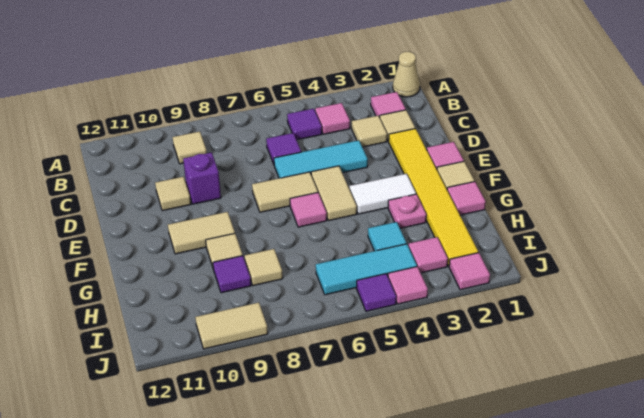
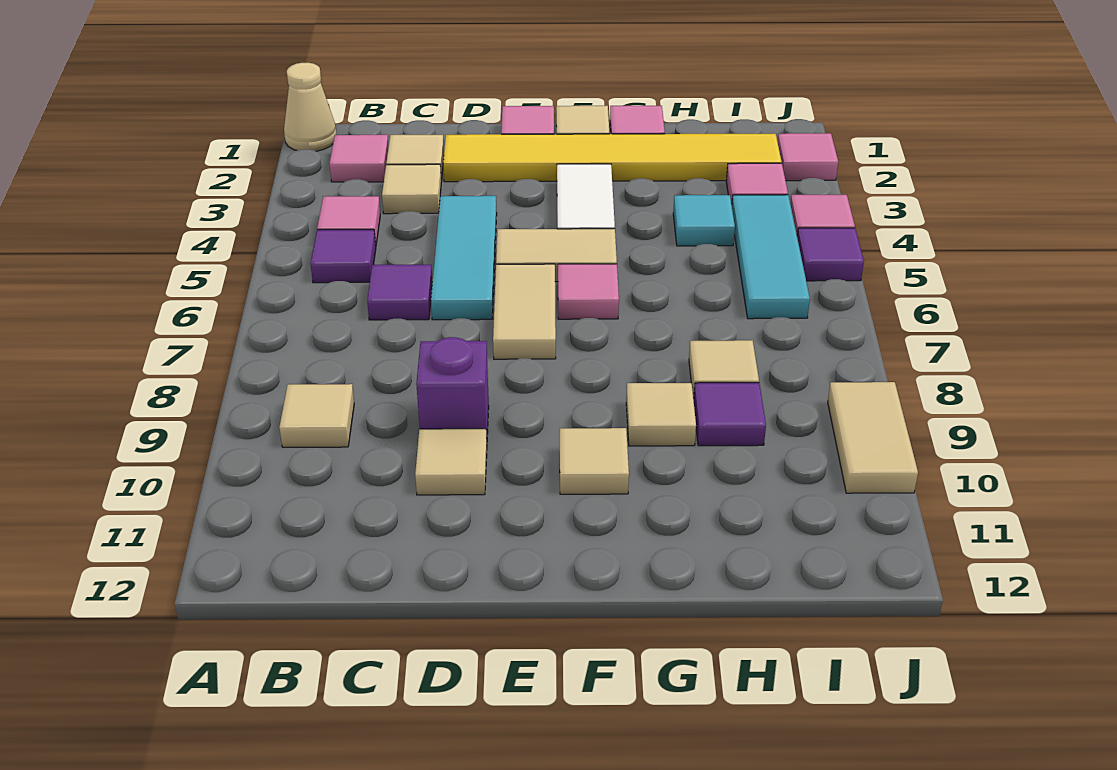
tan tile F9:F10 level 1 -> tan tile F10 level 1
pink plate G3 level 1 -> none

